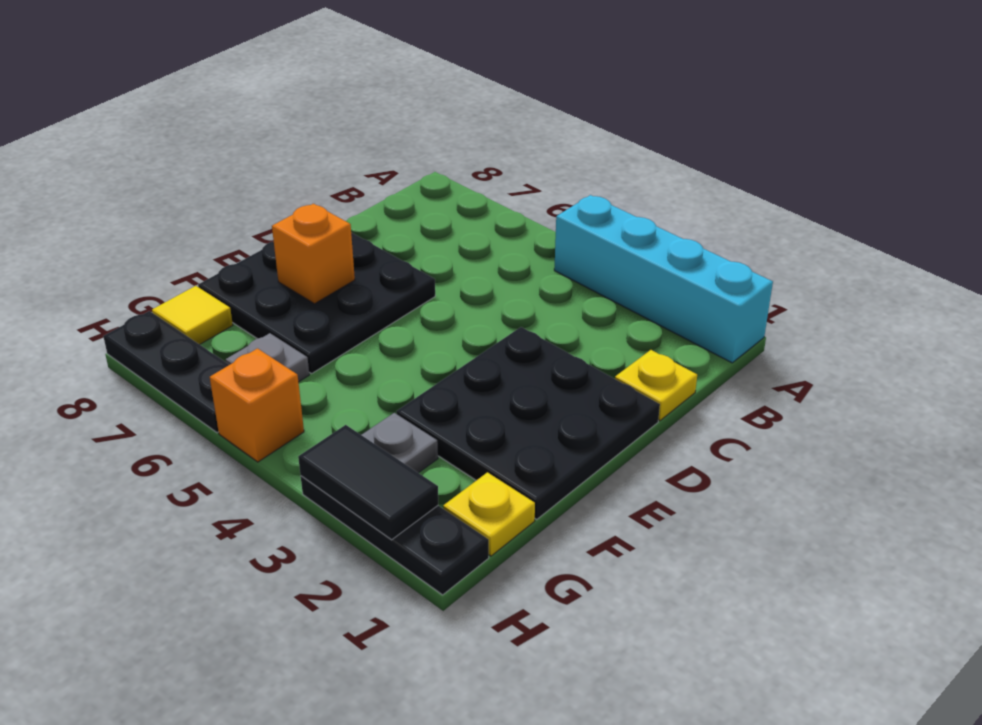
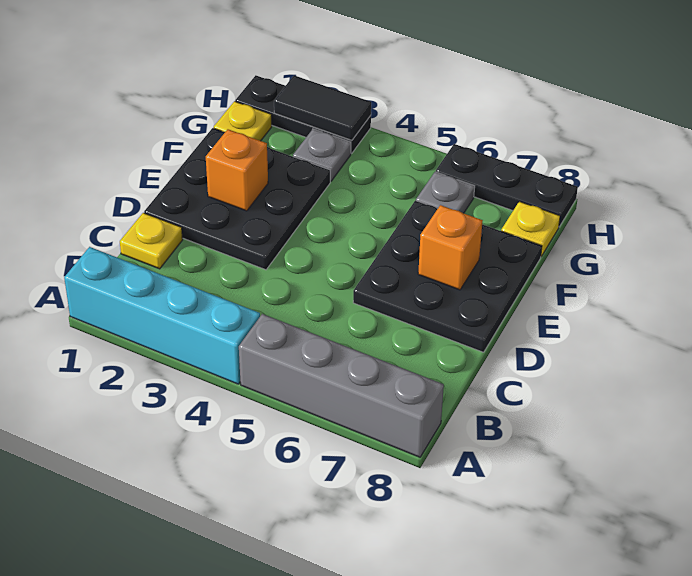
none -> grey brick A5:A8 level 1
yellow tile G8 level 1 -> yellow plate G8 level 1
orange brick H5 level 1 -> orange brick E2 level 2

